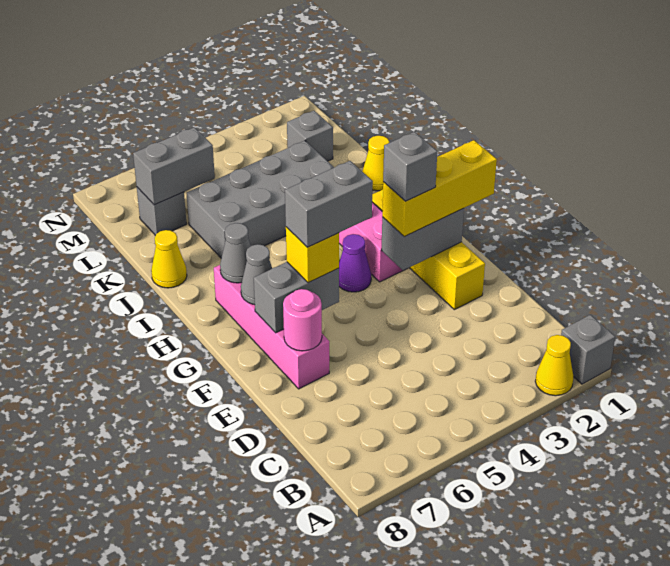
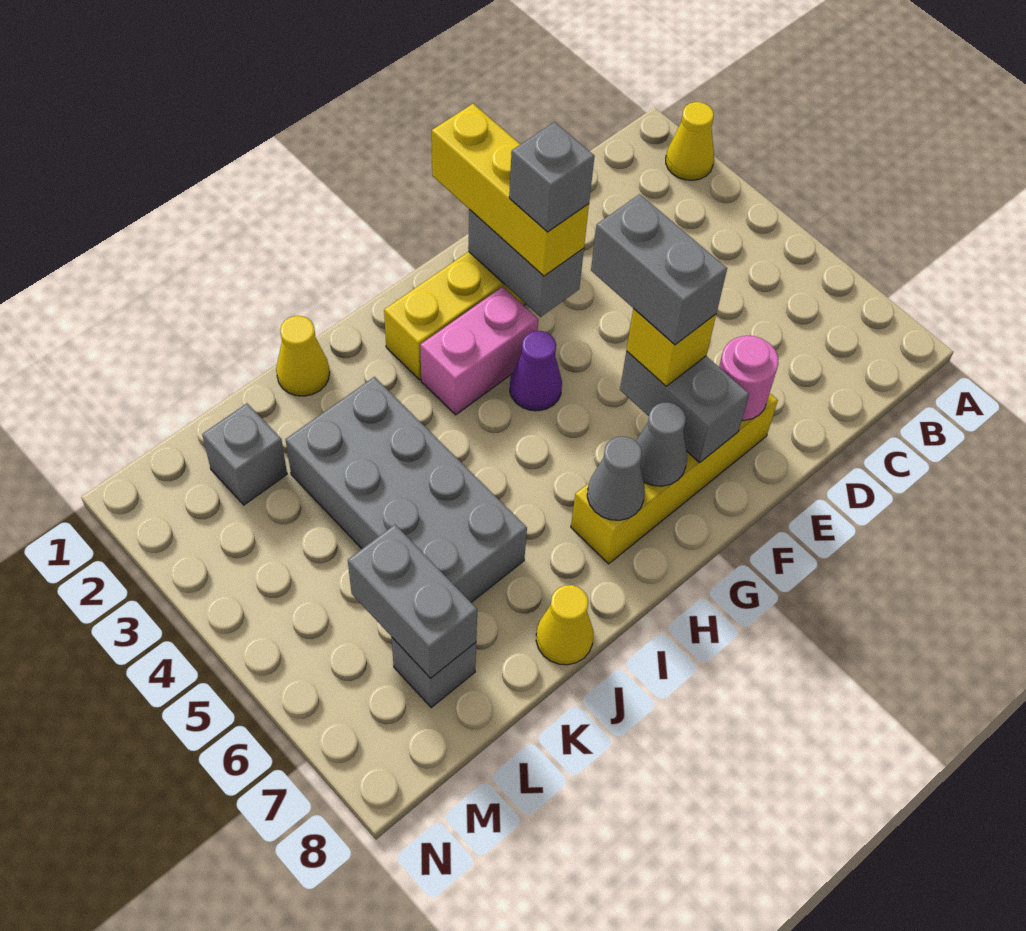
grey brick A1 level 1 -> none
pink brick E7:H7 level 1 -> yellow brick E7:H7 level 1

